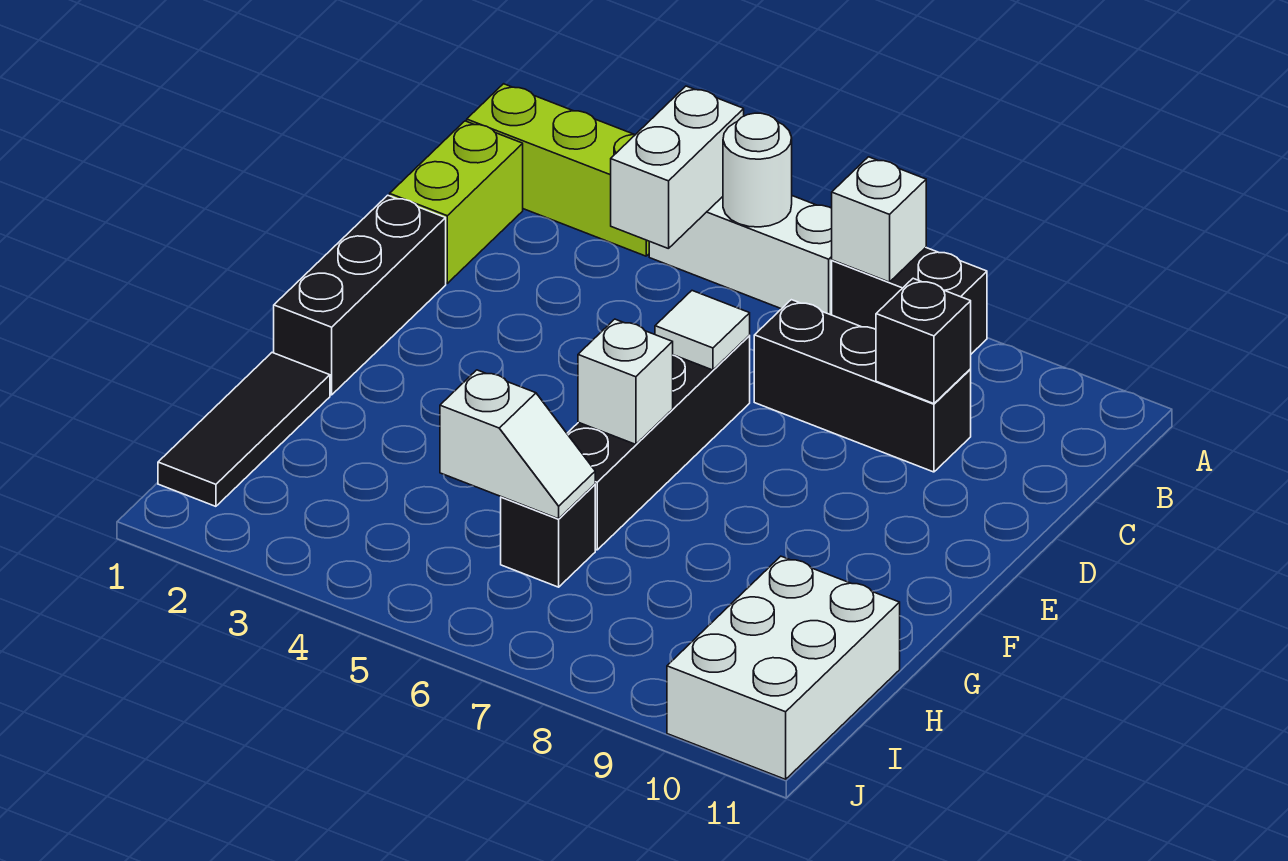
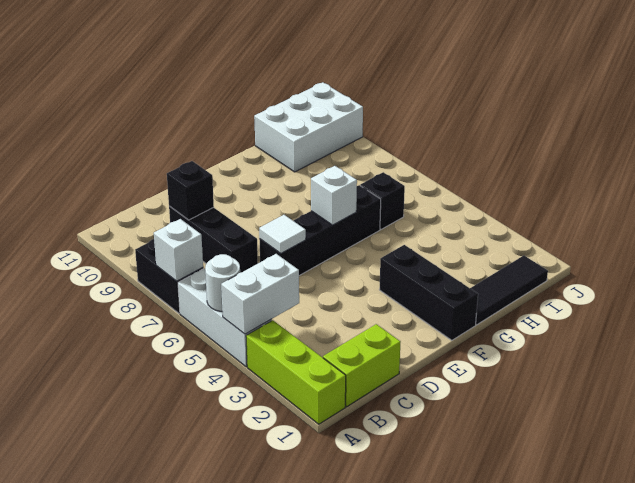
black brick D1:F1 level 1 -> black brick F1:F3 level 1
white slope H5:H6 level 2 top 5 -> none

